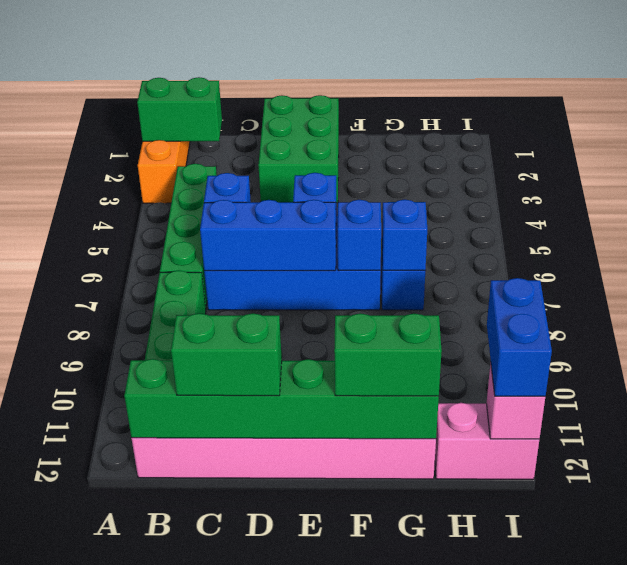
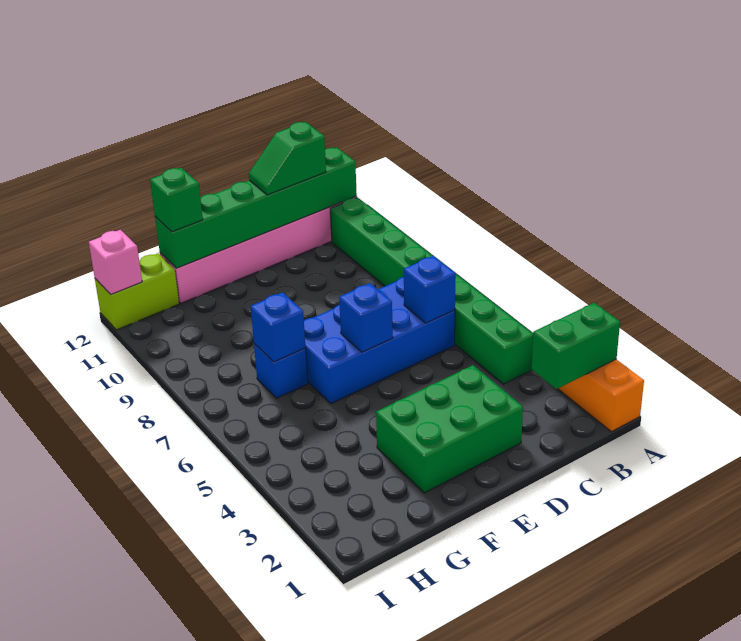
blue brick C7:E7 level 2 -> none
green brick C12:D12 level 3 -> green slope C12:D12 level 3 top C
green brick D1:E3 level 1 -> green brick D2:F3 level 1
blue brick F7 level 2 -> none
green brick F12:G12 level 3 -> green brick G12 level 3
pink brick H12:I12 level 1 -> lime brick H12:I12 level 1
blue brick I11:I12 level 3 -> none

